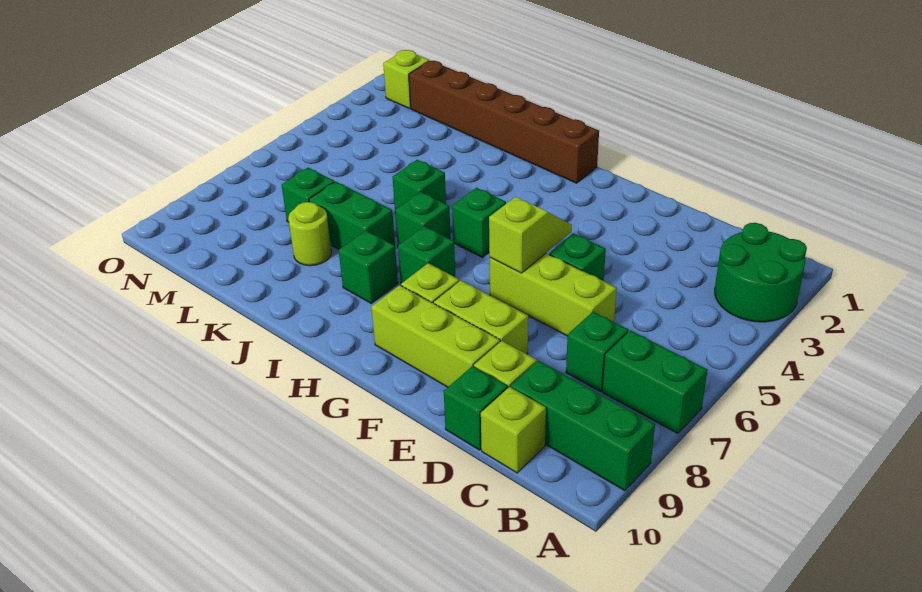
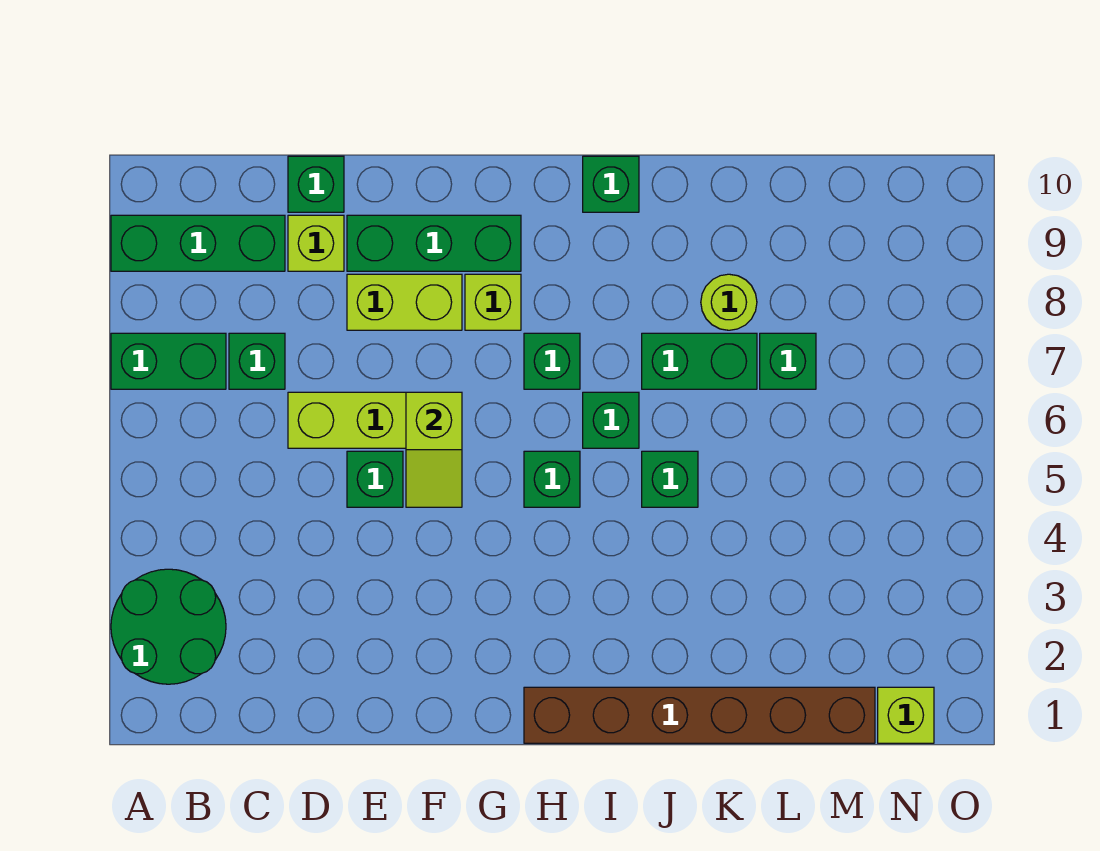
lime brick C10 level 1 -> none
lime brick E9:G9 level 1 -> green brick E9:G9 level 1
green brick I8 level 1 -> green brick I10 level 1

